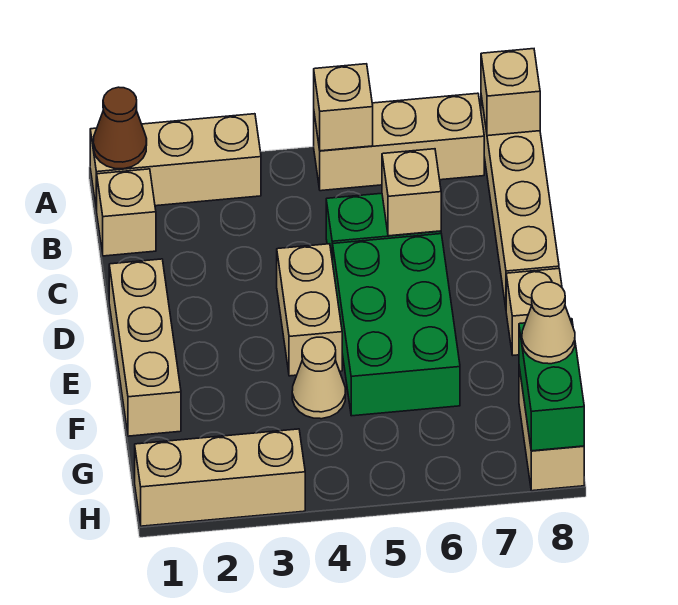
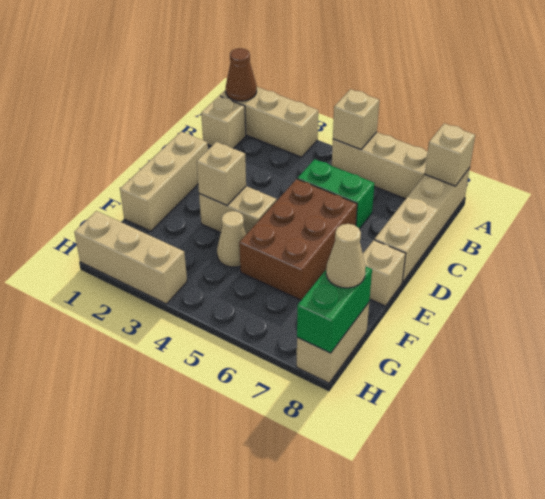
tan brick C6 level 2 -> tan brick E3 level 2
tan brick D4:E4 level 1 -> tan brick E3:E4 level 1
green brick D5:F6 level 1 -> brown brick D5:F6 level 1

